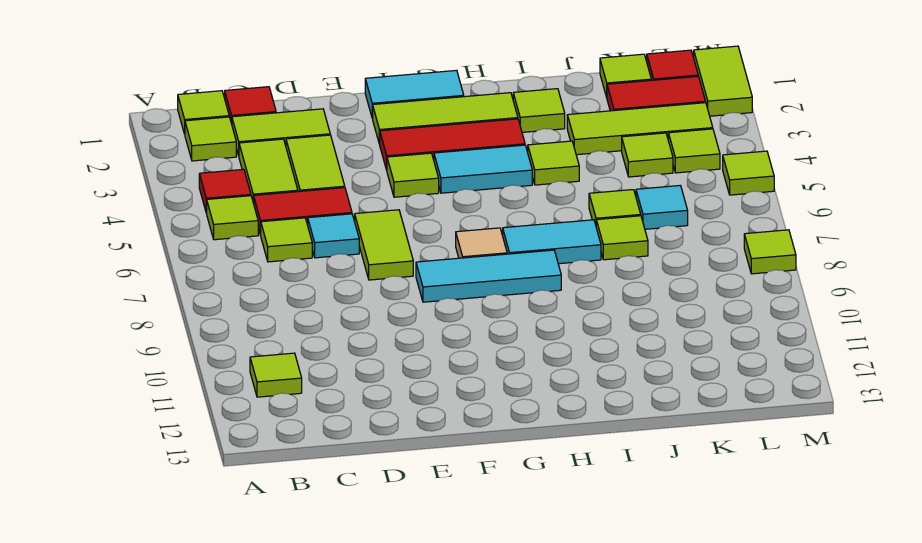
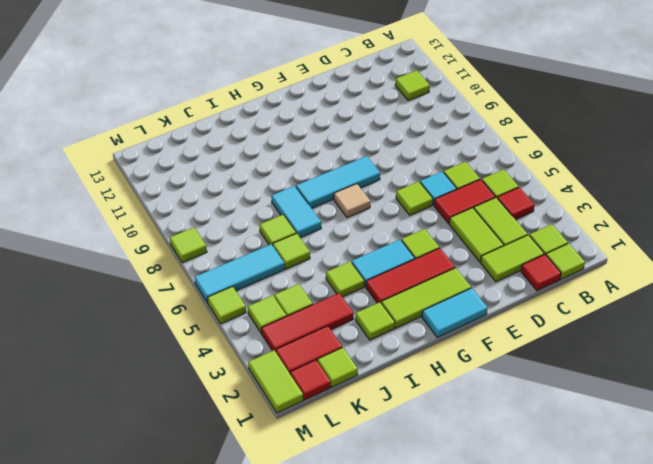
lime tile E6:E7 level 1 -> lime tile E6 level 1
cyan tile H7:I7 level 1 -> cyan tile I7:I8 level 1
lime tile J3:L3 level 1 -> red tile J3:L3 level 1
cyan tile K6 level 1 -> cyan tile K6:M6 level 1

